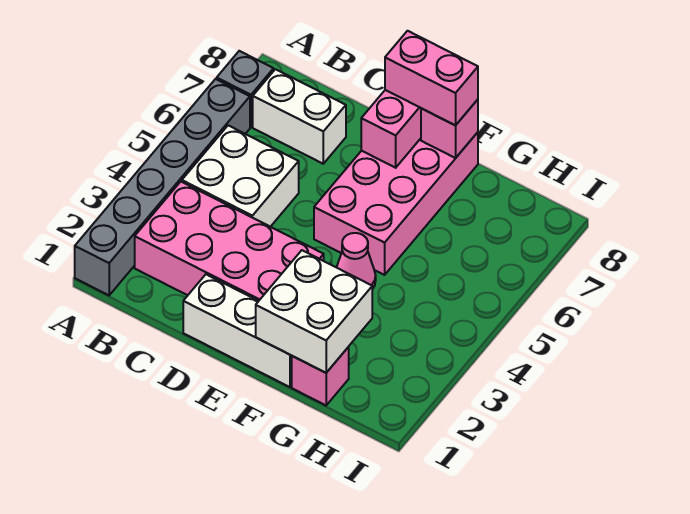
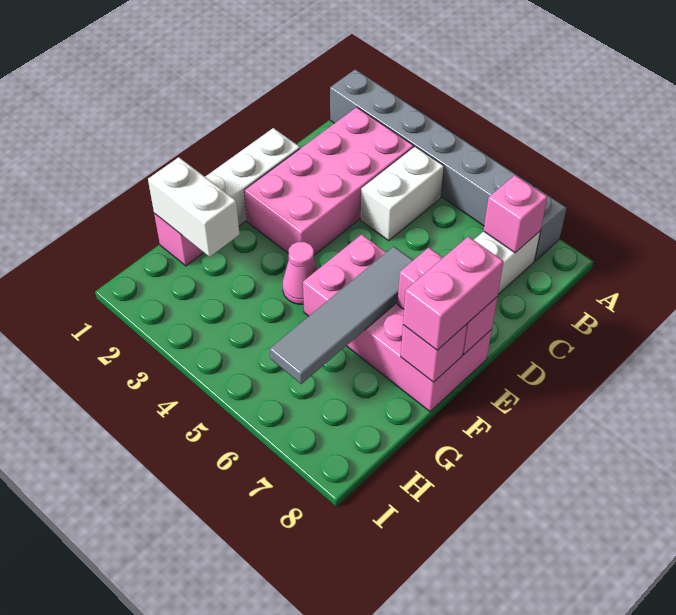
white brick B4:C5 level 1 -> white brick B4:C4 level 1
none -> pink brick B7 level 2
none -> grey tile E6:H6 level 2
white brick F1:G2 level 2 -> white brick G1:G2 level 2

